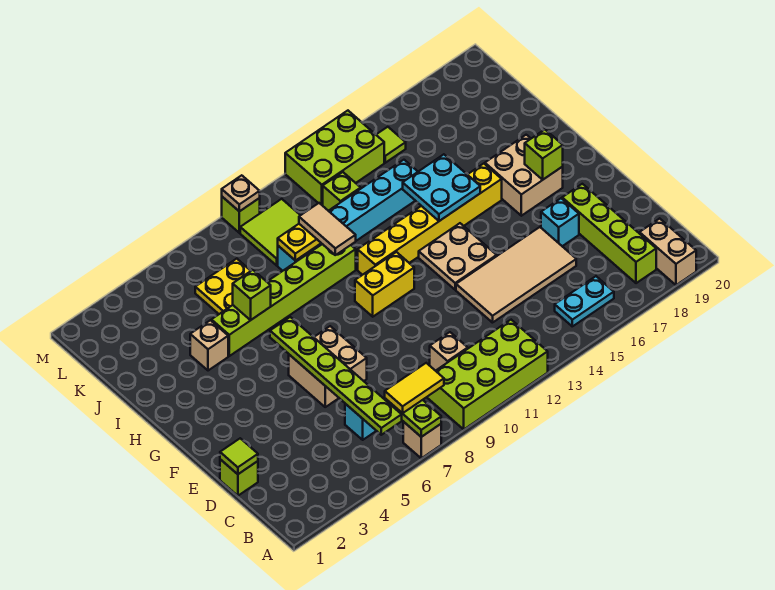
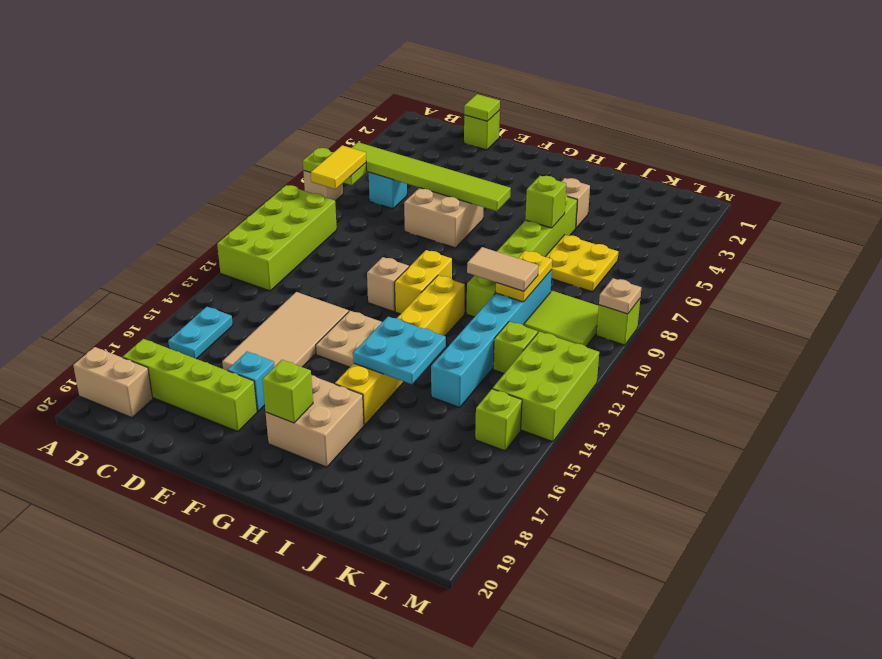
lime plate B6:G6 level 2 -> lime tile B6:G6 level 2
tan brick C10 level 1 -> tan brick F11 level 1
lime tile L15 level 1 -> lime brick L15 level 1

